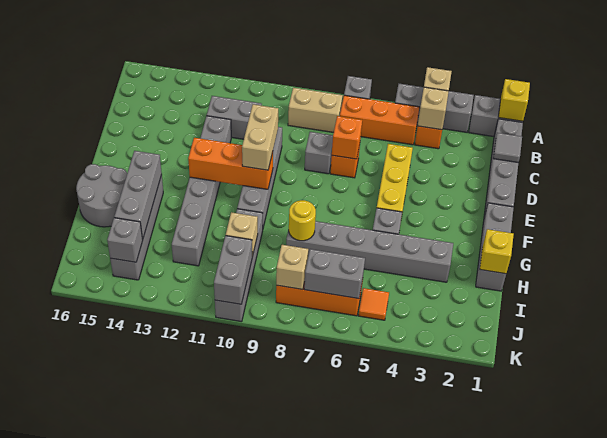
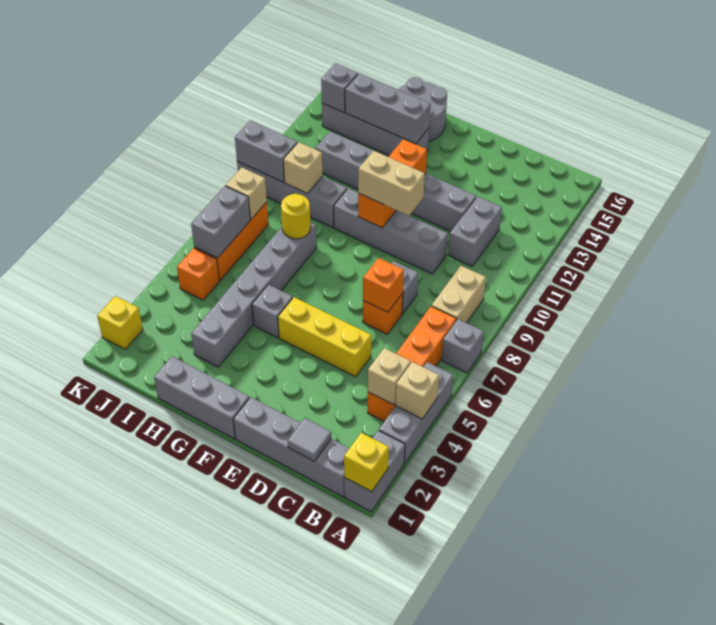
yellow brick H1 level 2 -> yellow brick K2 level 1
orange tile J5 level 1 -> orange brick J5 level 1

